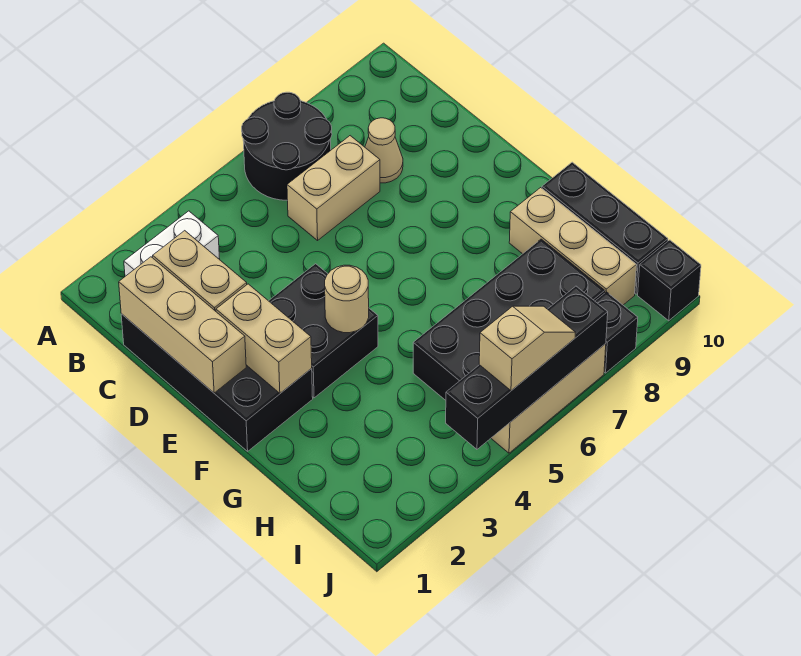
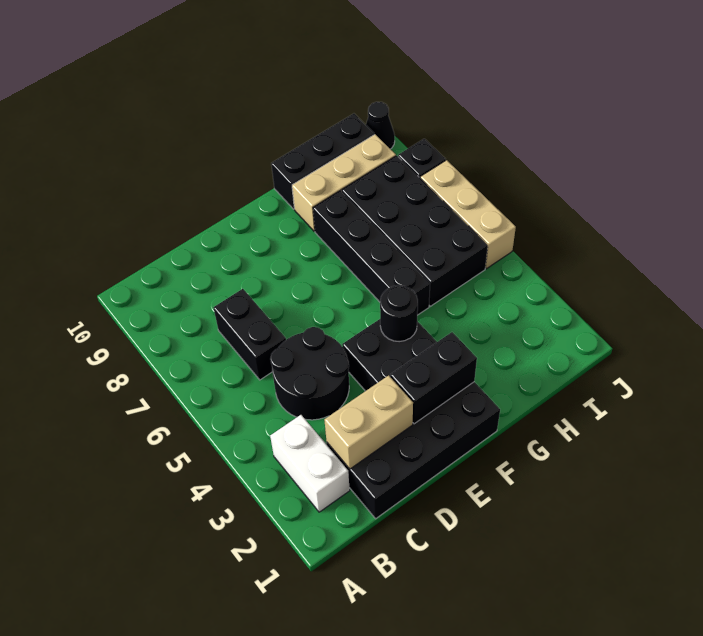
black round brick A6:B7 level 1 -> black round brick C4:D5 level 1
tan brick C1:E1 level 2 -> none
tan brick C6:C7 level 1 -> black brick C6:C7 level 1
tan cone C8 level 1 -> none
tan brick E2:F2 level 2 -> black brick E2:F2 level 2
tan round brick F4 level 2 -> black round brick F4 level 2
black brick J4:J7 level 2 -> black brick G5:G8 level 1
tan slope J5:J6 level 3 top 5 -> none
black brick J10 level 1 -> black cone J10 level 1

